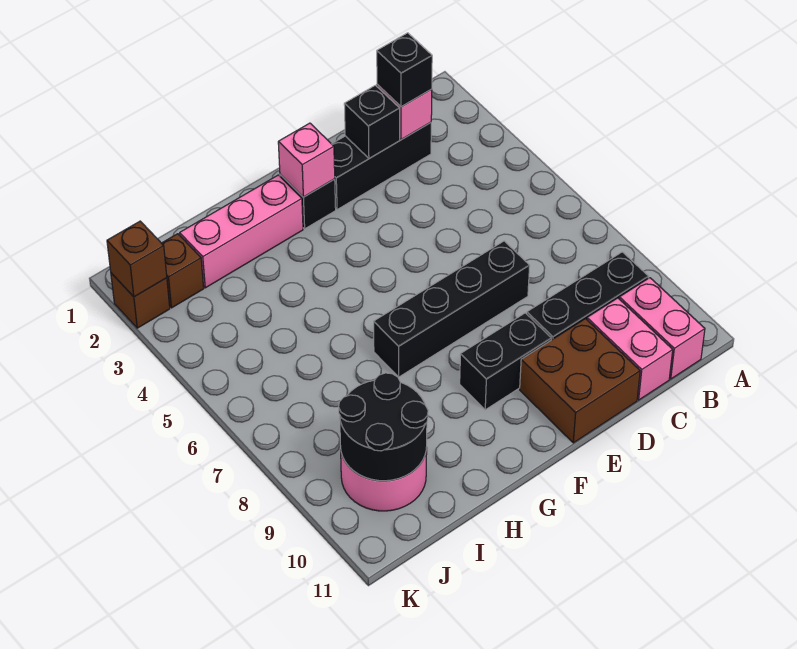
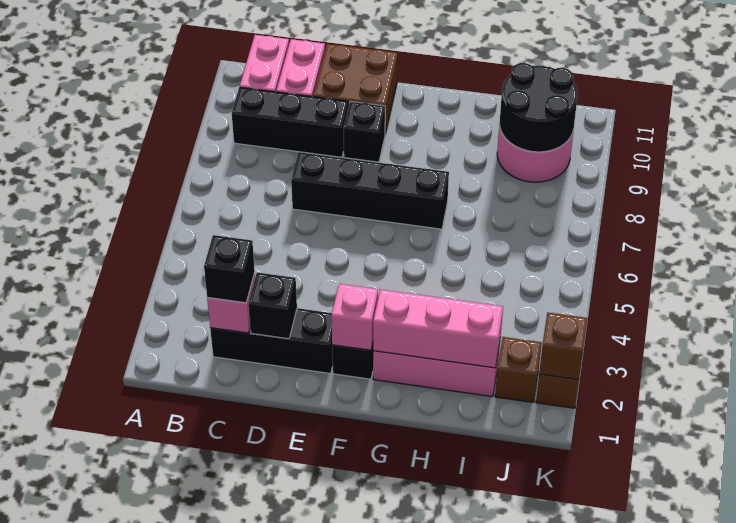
black brick E9:F9 level 1 -> black brick E9 level 1
none -> pink brick G2:I2 level 2

